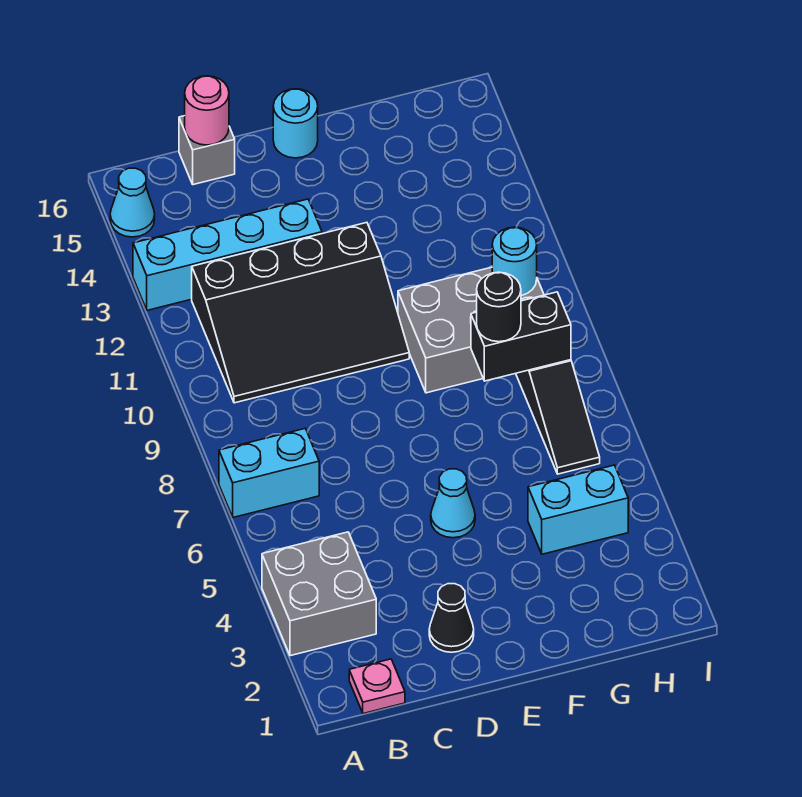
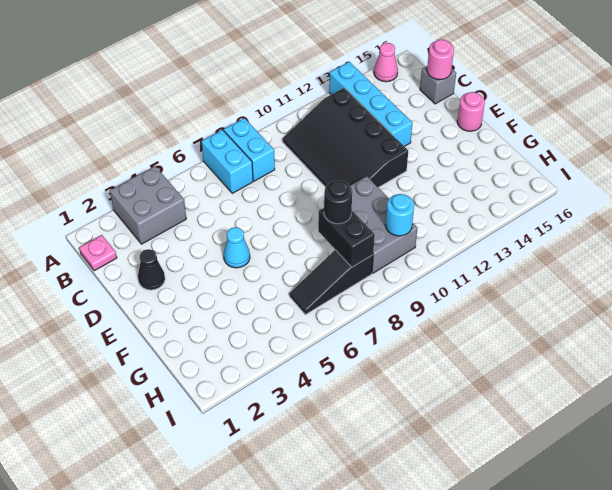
cyan cone A15 level 1 -> pink cone A15 level 1
cyan round brick E16 level 1 -> pink round brick E16 level 1
cyan brick G4:H4 level 1 -> cyan brick A8:B8 level 1

